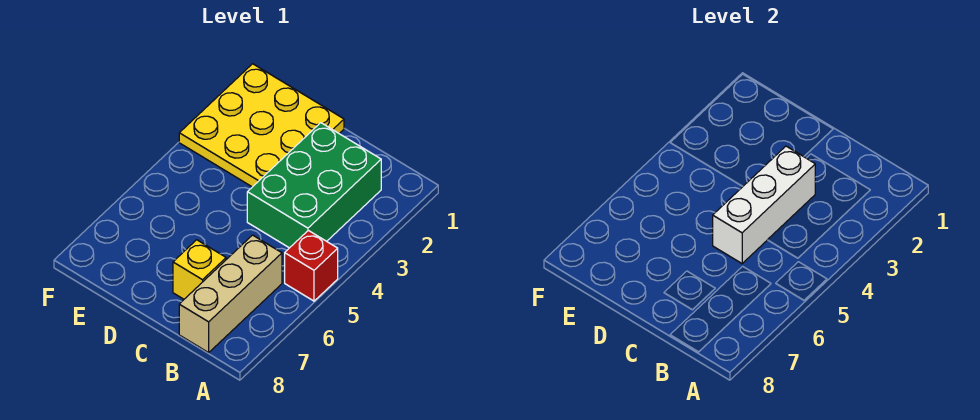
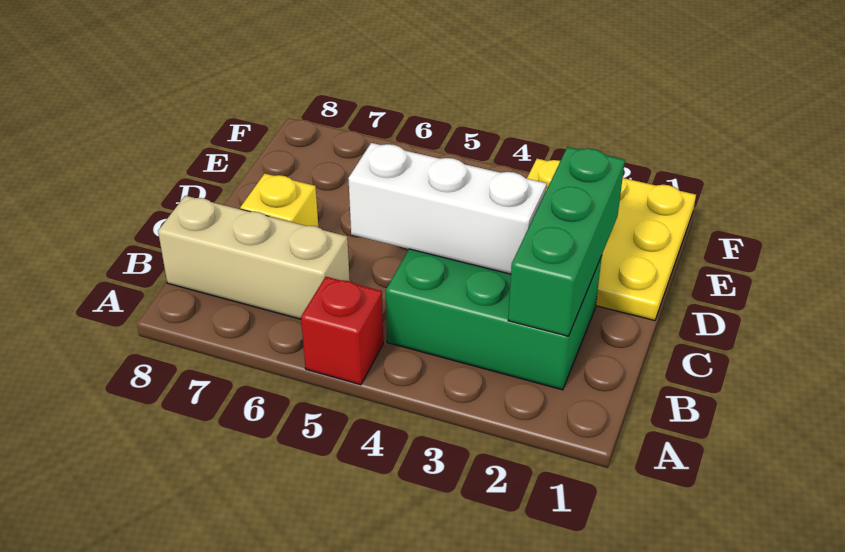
none -> green brick B2:D2 level 2

